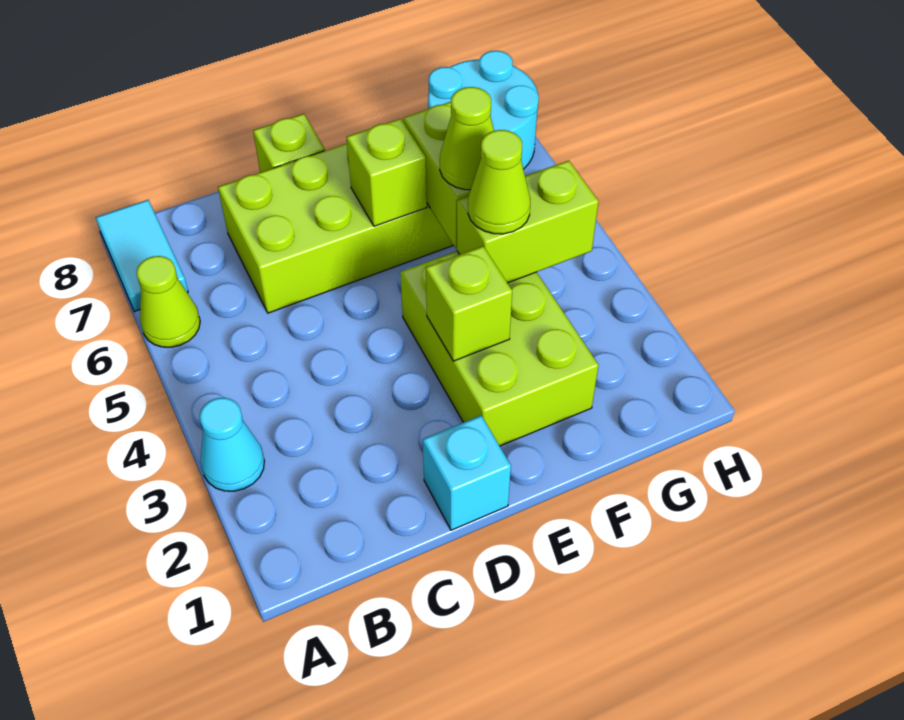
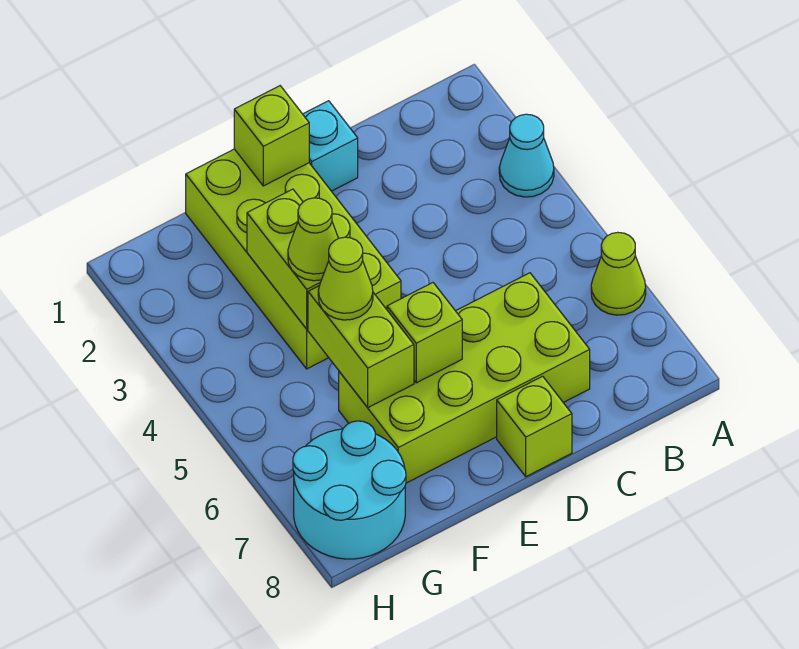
cyan tile A7:A8 level 1 -> none
lime brick E2:F4 level 1 -> lime brick E1:F4 level 1
lime brick E3 level 2 -> lime brick E1 level 2
lime brick F4:G4 level 2 -> lime brick F3:F4 level 2

